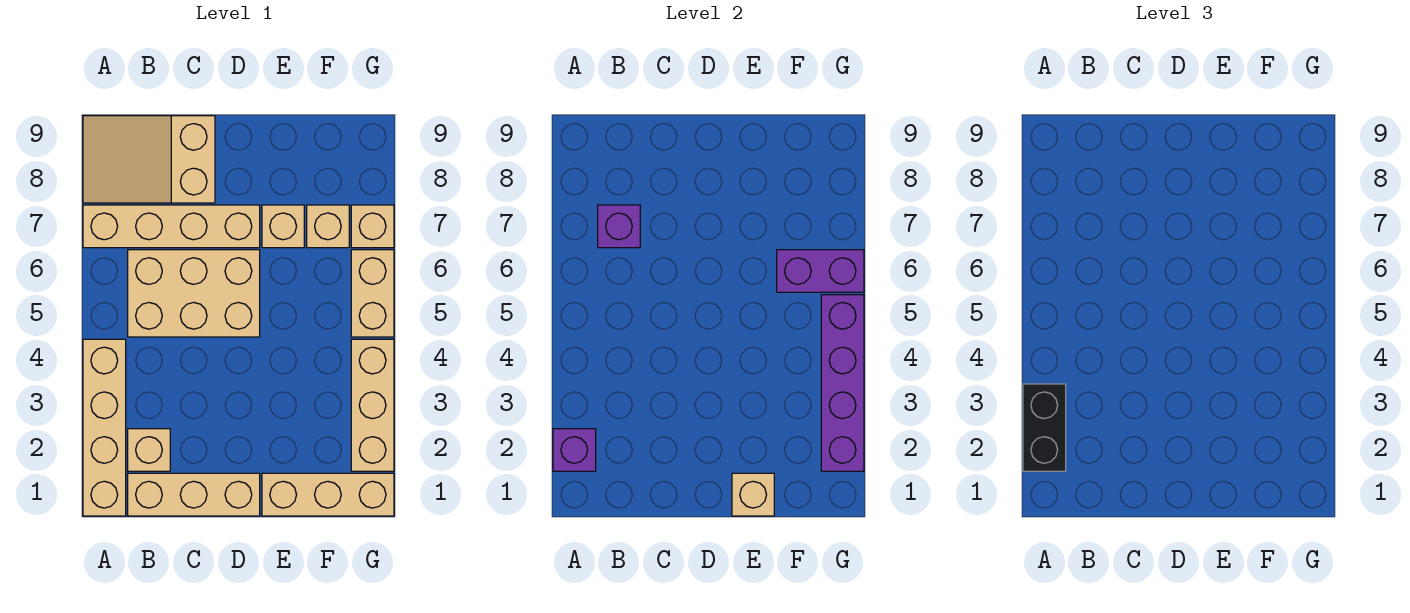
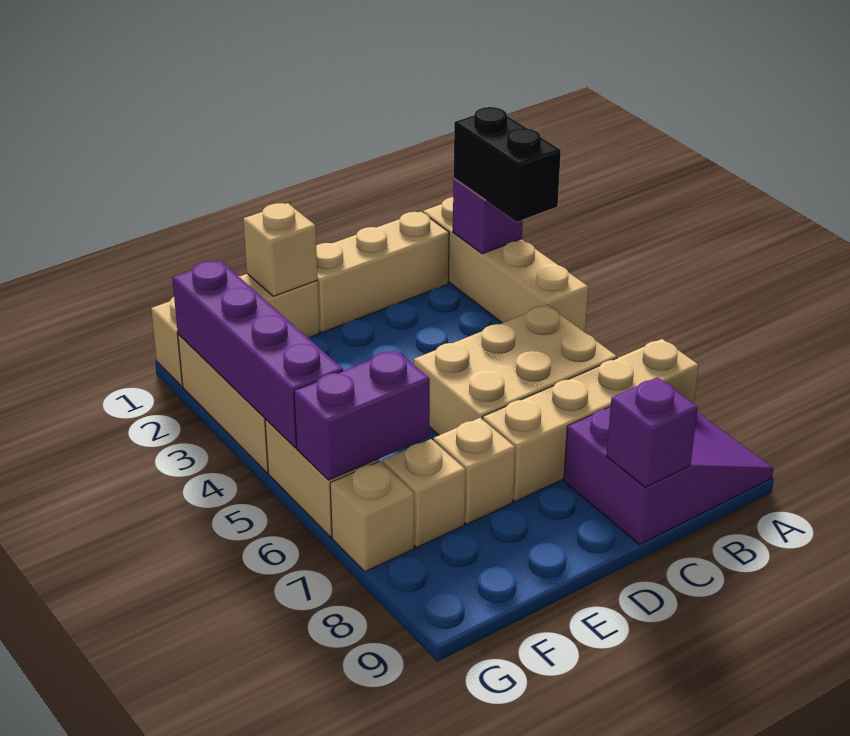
tan slope A8:C9 level 1 top C -> purple slope A8:C9 level 1 top C
tan brick B2 level 1 -> none
purple brick B7 level 2 -> purple brick C9 level 2

